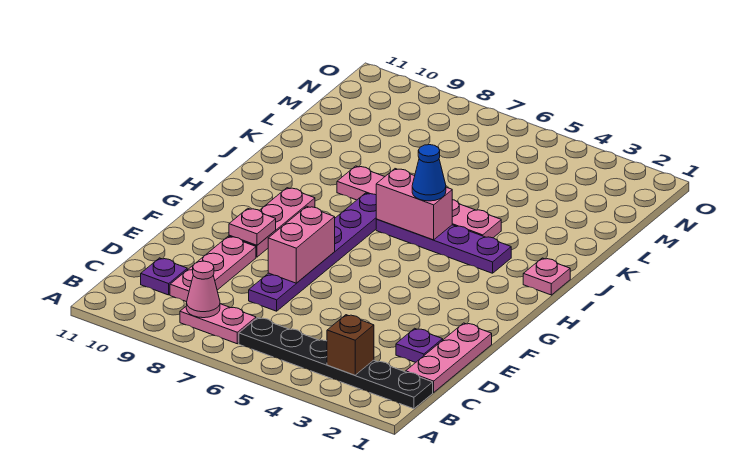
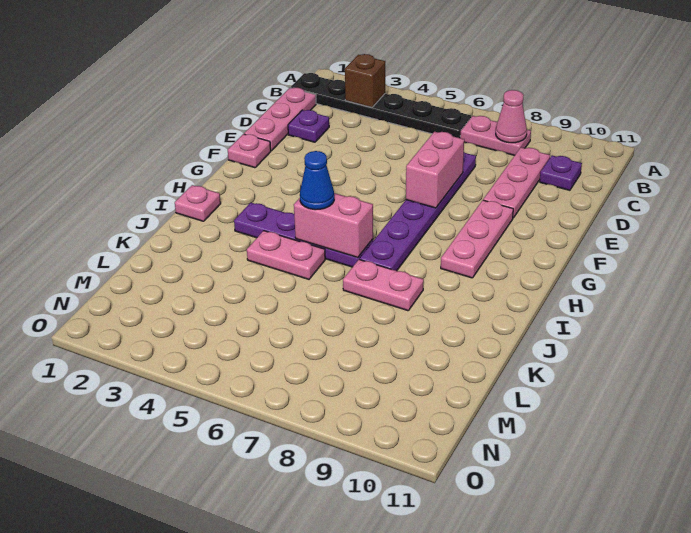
pink plate F9 level 2 -> pink plate F1 level 1

